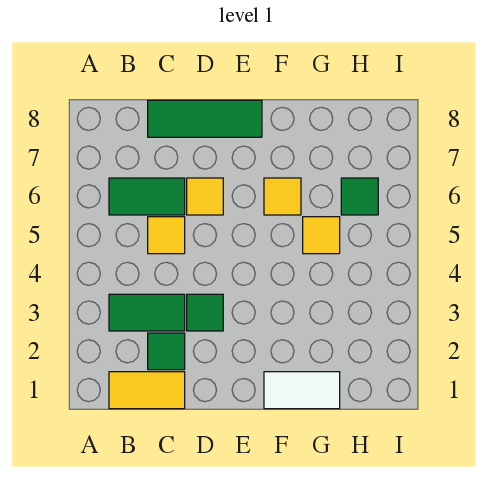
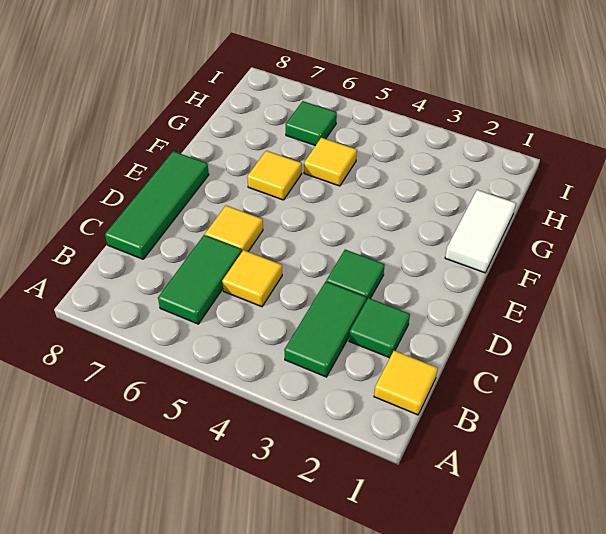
yellow tile B1:C1 level 1 -> yellow tile B1 level 1

